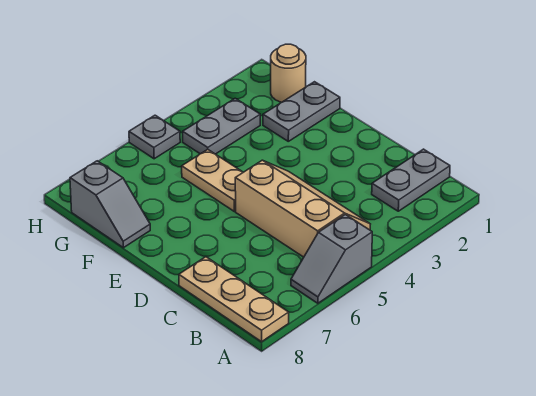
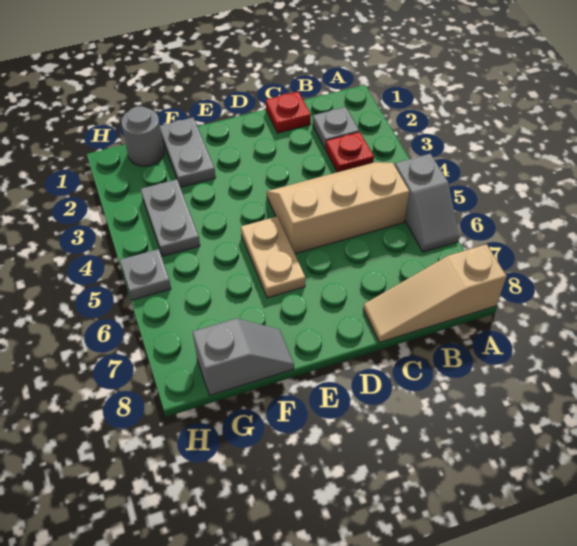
tan plate A8:C8 level 1 -> tan slope A8:C8 level 1 top A
grey plate B1:B2 level 1 -> grey plate B2 level 1
none -> red plate B3 level 1
none -> red plate C1 level 1
tan plate E5:F5 level 1 -> tan plate E5:E6 level 1
tan round brick G1 level 1 -> grey round brick G1 level 1

